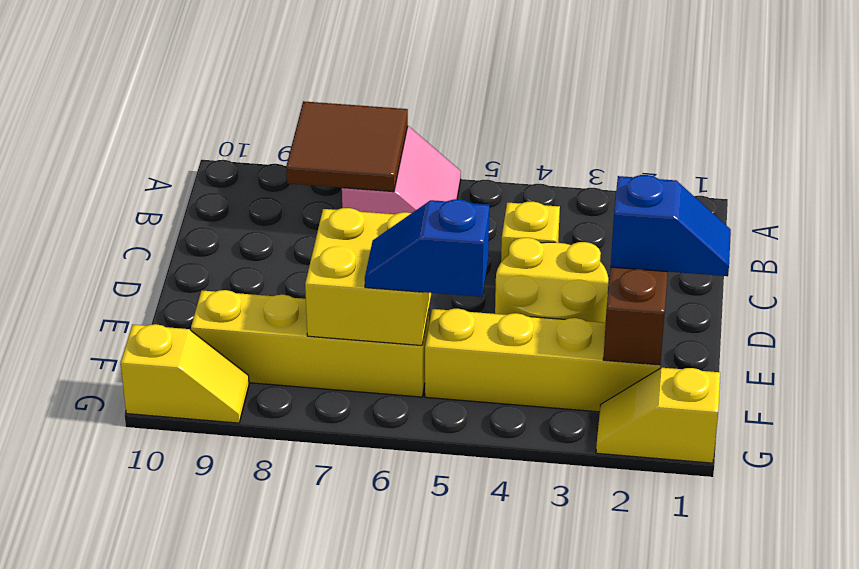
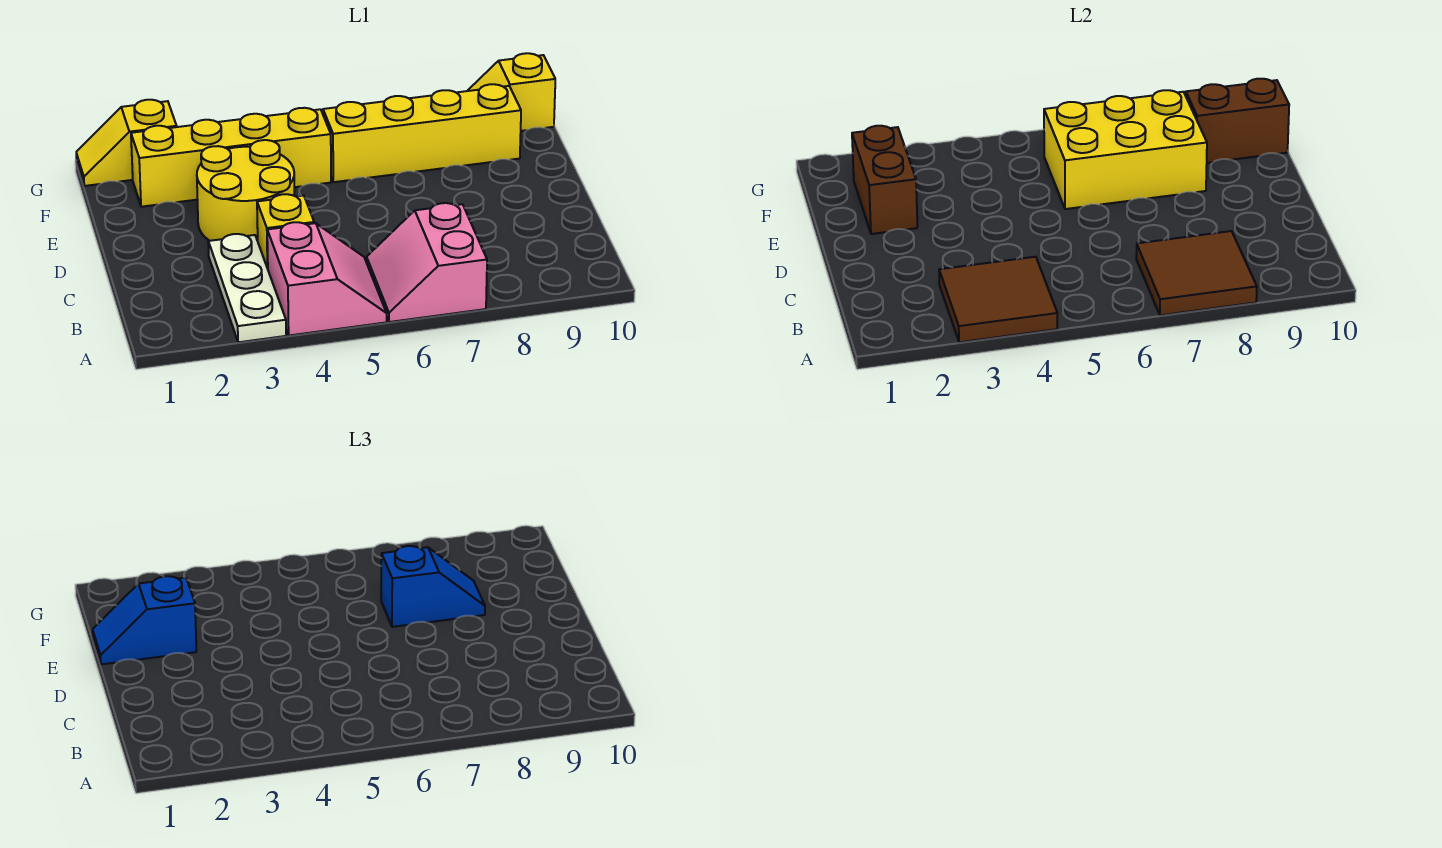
none -> white plate A3:C3 level 1
none -> brown tile A3:B4 level 2
none -> pink slope A4:B5 level 1 top 4
yellow brick E6:F7 level 2 -> yellow brick E6:F8 level 2
blue slope F5:F6 level 3 top 5 -> blue slope E7:E8 level 3 top 7
none -> brown brick F9:F10 level 2
yellow slope G1:G2 level 1 top 1 -> yellow slope G1:G2 level 1 top 2

